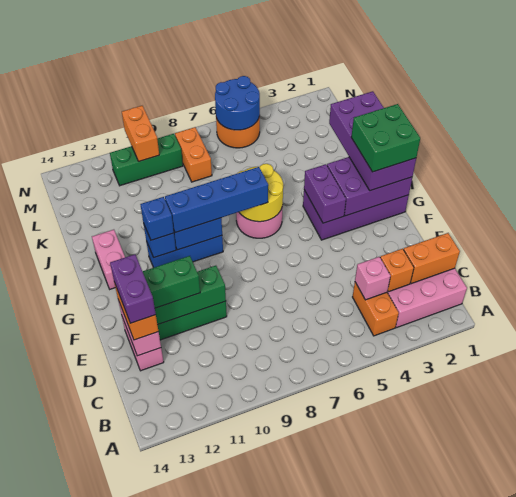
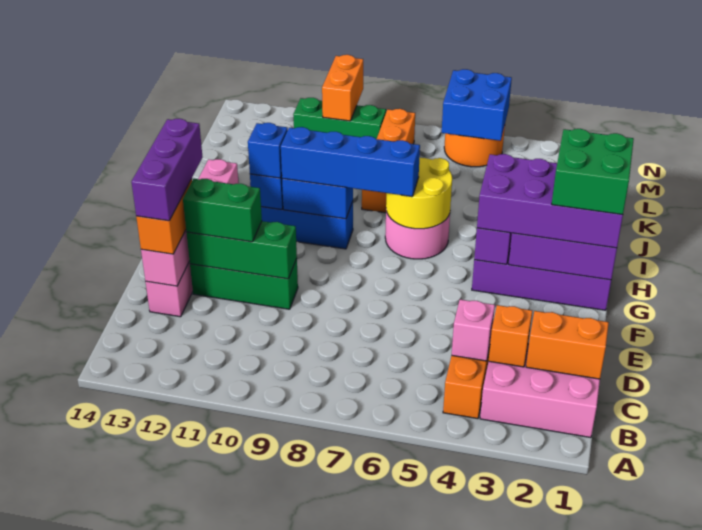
purple brick D13:E13 level 4 -> purple brick D13:F13 level 4
purple brick G1:J2 level 3 -> purple brick G1:H4 level 3
orange brick L8:M8 level 1 -> orange brick J8:M8 level 1
blue round brick M5:N6 level 2 -> blue brick M5:N6 level 2

